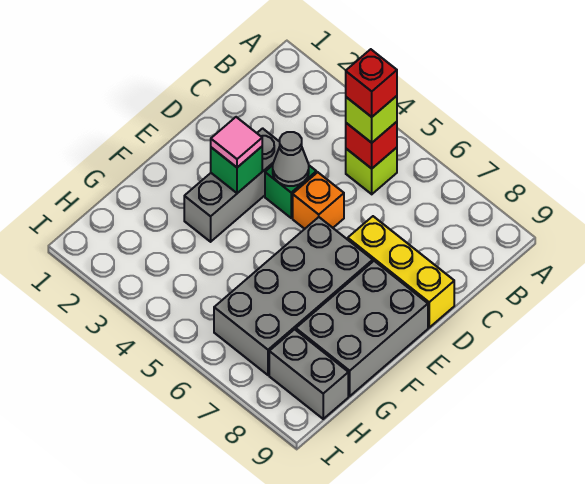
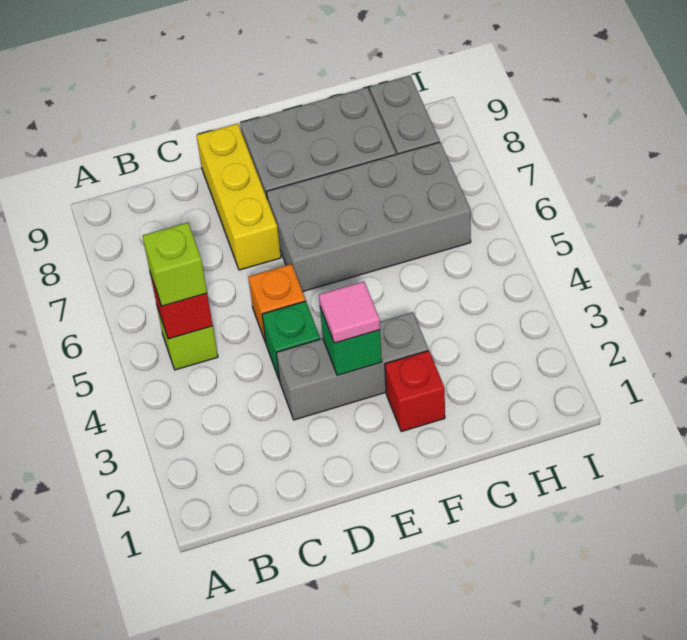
red brick B5 level 4 -> red brick F2 level 1
grey cone D4 level 2 -> none

